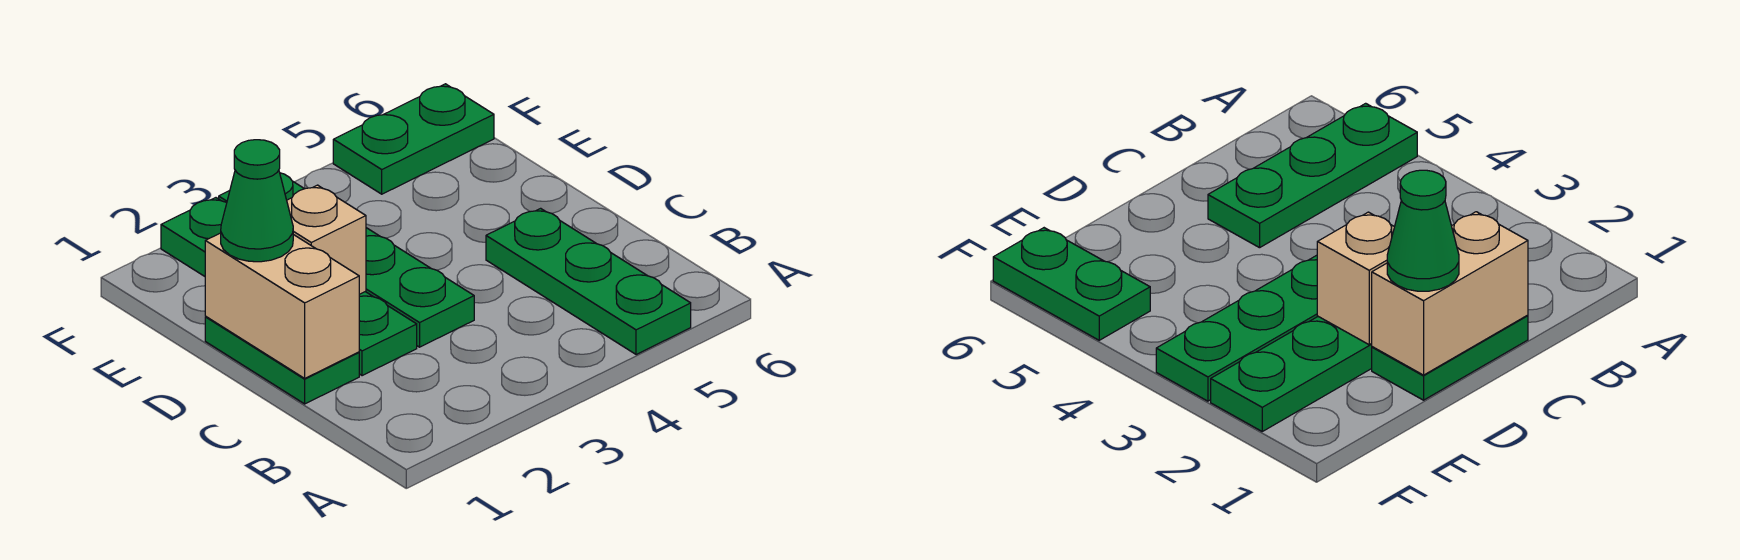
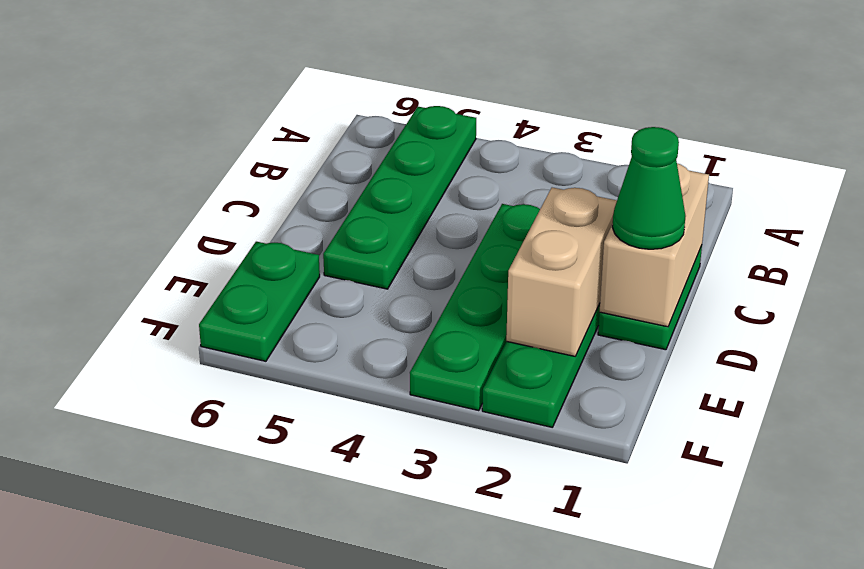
green plate A5:C5 level 1 -> green plate A5:D5 level 1
tan brick D2 level 2 -> tan brick D2:E2 level 2
green plate F5:F6 level 1 -> green plate E6:F6 level 1

